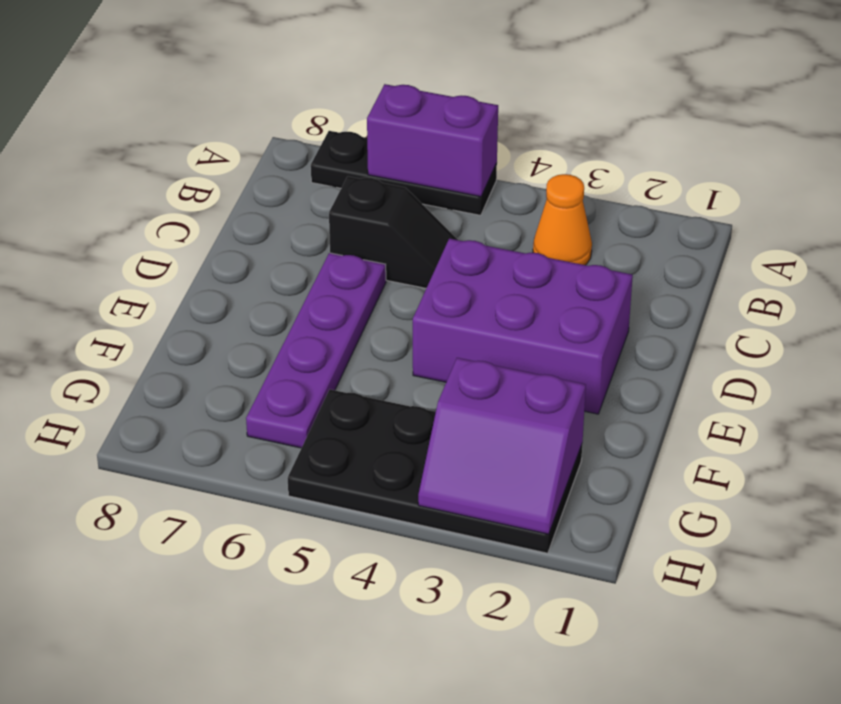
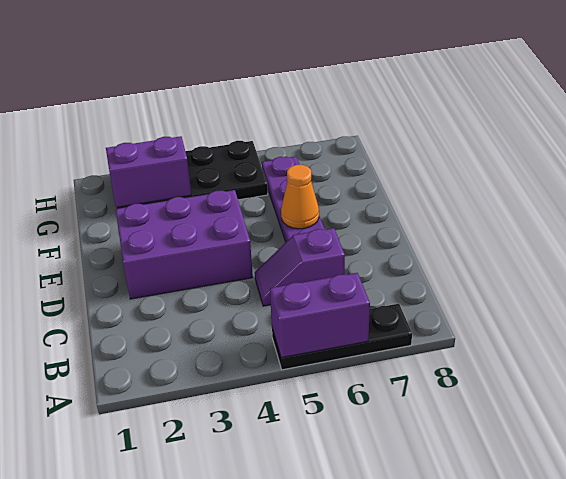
orange cone B3 level 1 -> orange cone E6 level 2
black slope C5:C6 level 1 top 6 -> purple slope C5:C6 level 1 top 6

